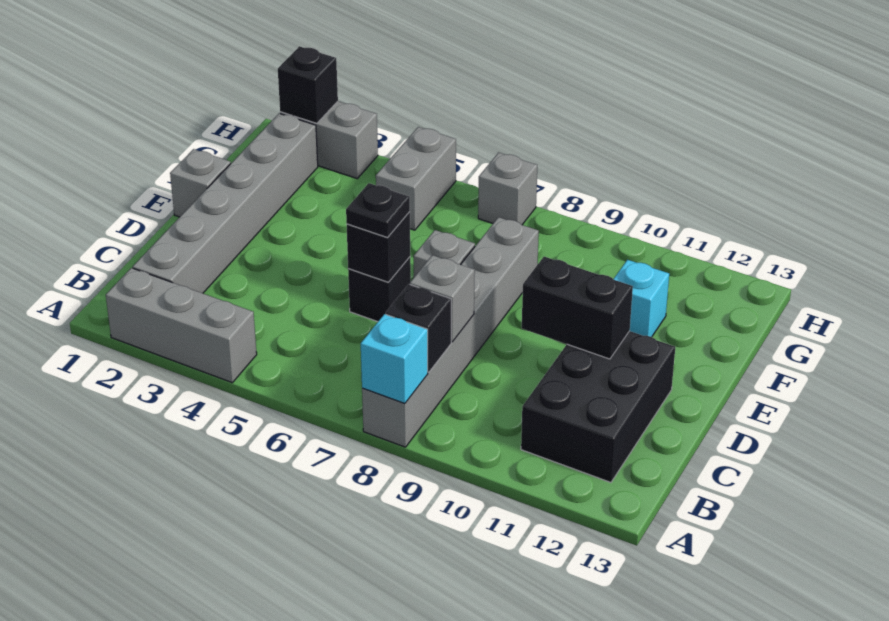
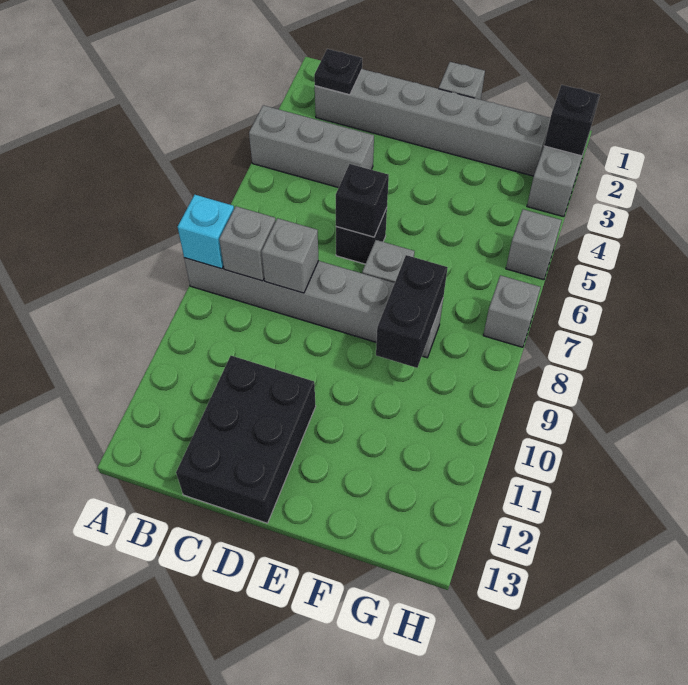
grey brick A2:A4 level 1 -> grey brick A4:C4 level 1
black brick B8 level 2 -> grey brick B8 level 2
black brick B11:D12 level 1 -> black brick C11:D13 level 1
black plate D6 level 3 -> black plate B2 level 2
black brick D10:D11 level 2 -> black brick F8:F9 level 2
cyan brick F11 level 1 -> none
grey brick G5:H5 level 1 -> grey brick H5 level 1

